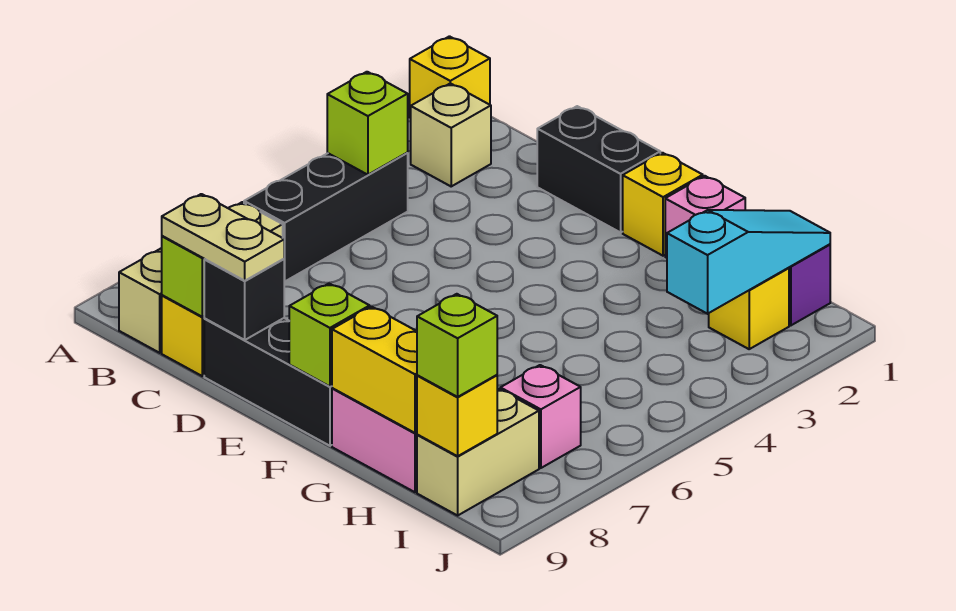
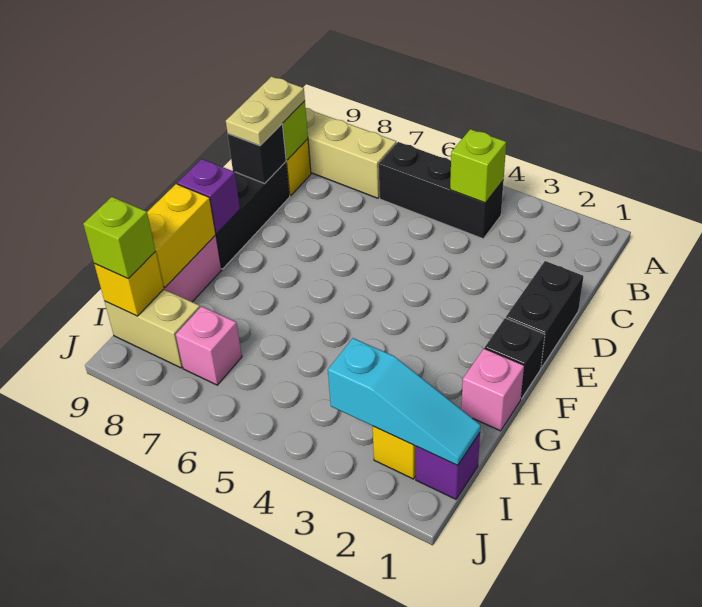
yellow brick A1 level 1 -> none
tan brick B2 level 1 -> none
yellow brick F1 level 1 -> black brick F1 level 1
lime brick F9 level 2 -> purple brick F9 level 2

